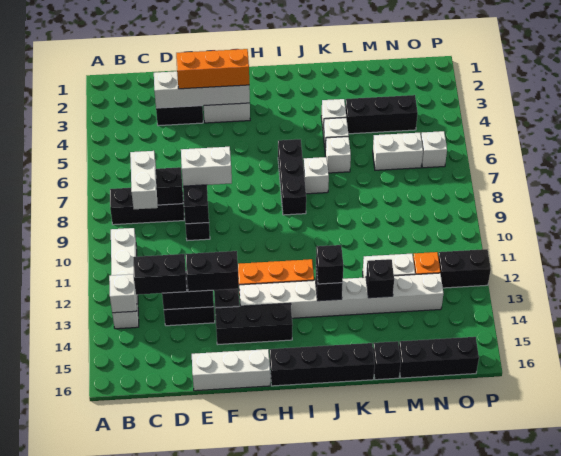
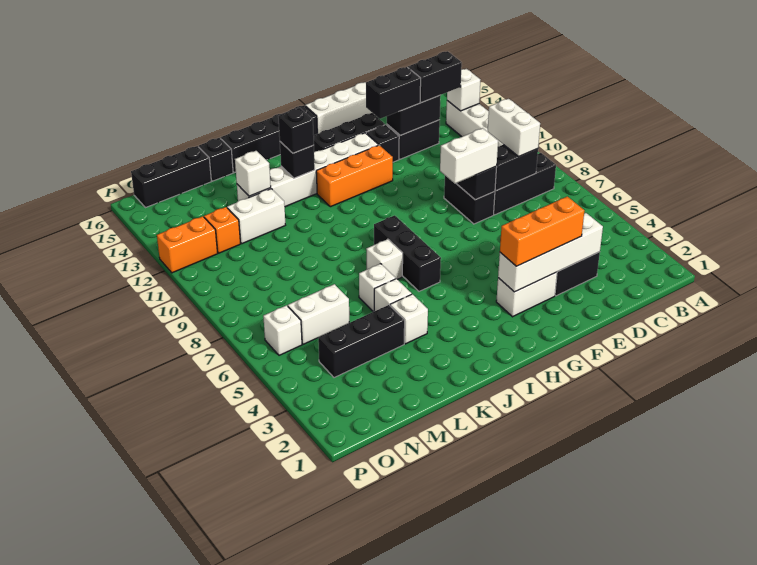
white brick G13:N13 level 1 -> white brick G13:L13 level 1
black brick L13 level 2 -> white brick L13 level 2
black brick O12:P12 level 1 -> orange brick O12:P12 level 1

